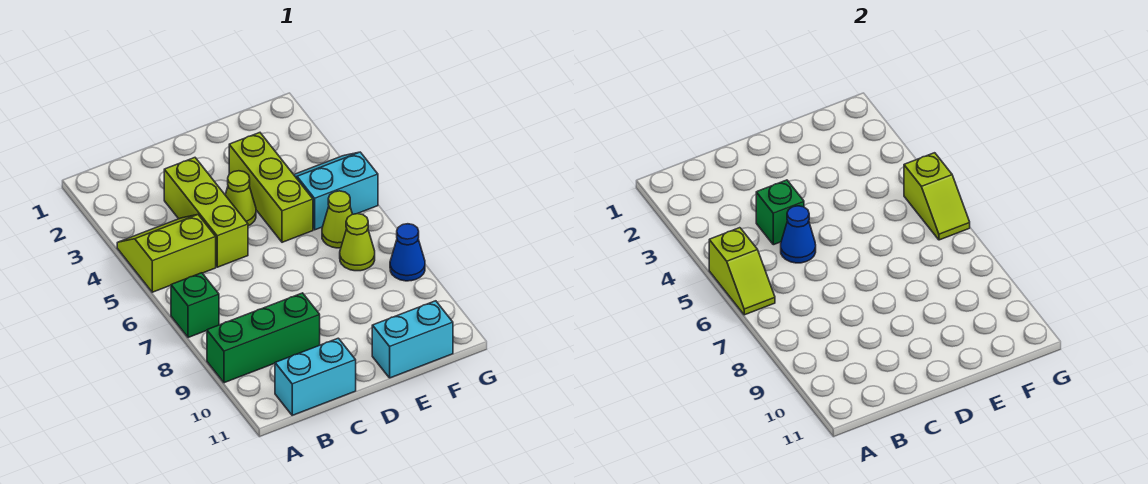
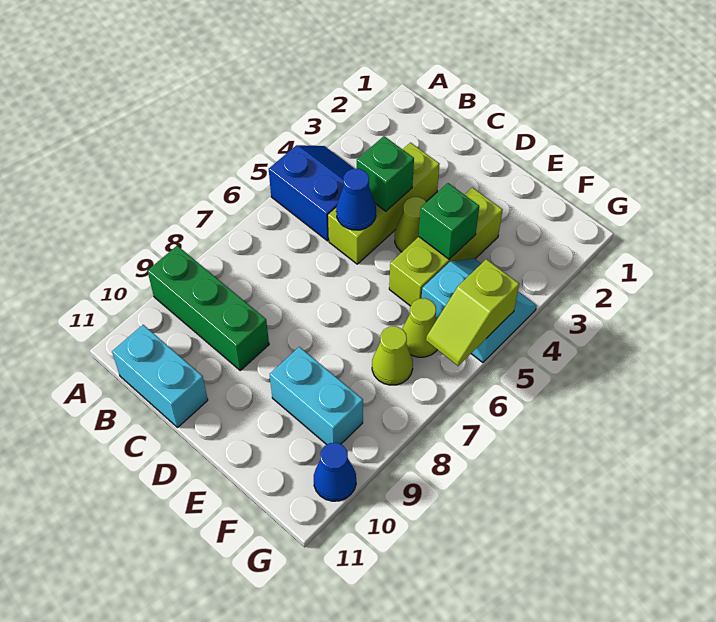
lime slope A4:B5 level 1 top 5 -> blue slope A4:B5 level 1 top 5
lime slope A5:A6 level 2 top 5 -> none
green brick A7 level 1 -> green brick E4 level 2
cyan brick E11:F11 level 1 -> cyan brick E9:F9 level 1
blue cone G8 level 1 -> blue cone G10 level 1

